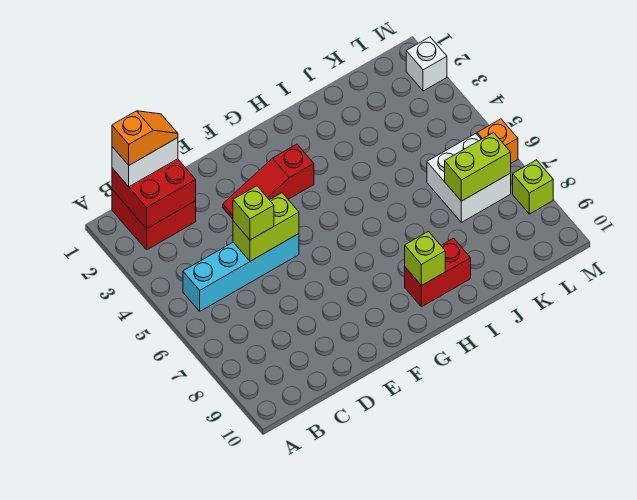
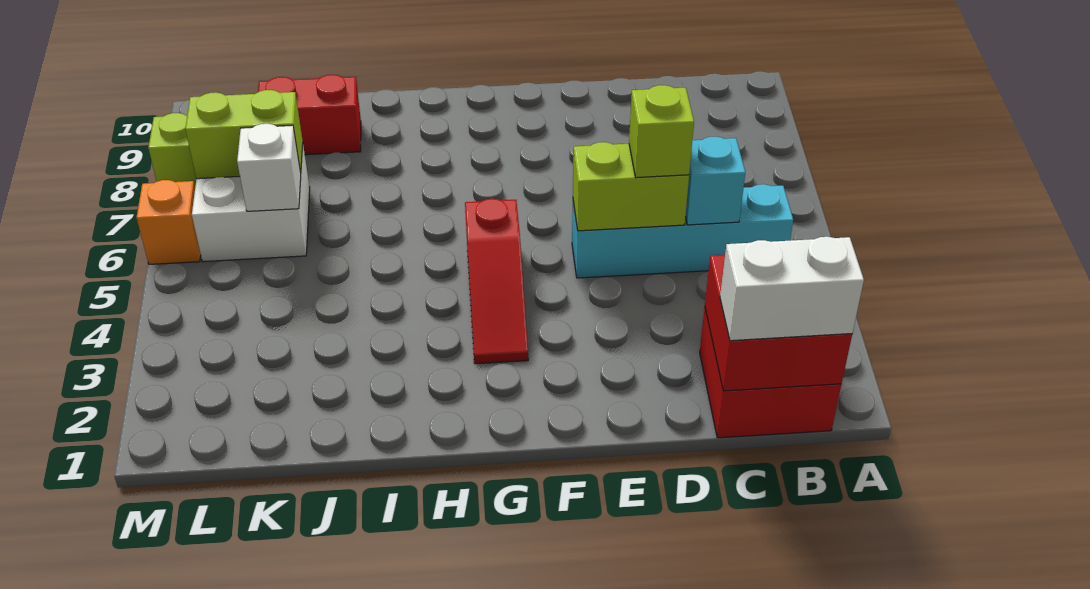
orange slope B1:C1 level 4 top B -> none
none -> cyan brick C5 level 2
red slope E3:G3 level 1 top G -> red slope G3:G5 level 1 top 5
red brick H9:I9 level 1 -> red brick J9:K9 level 1
lime brick H9 level 2 -> none
white brick M2 level 1 -> white brick K6 level 2

